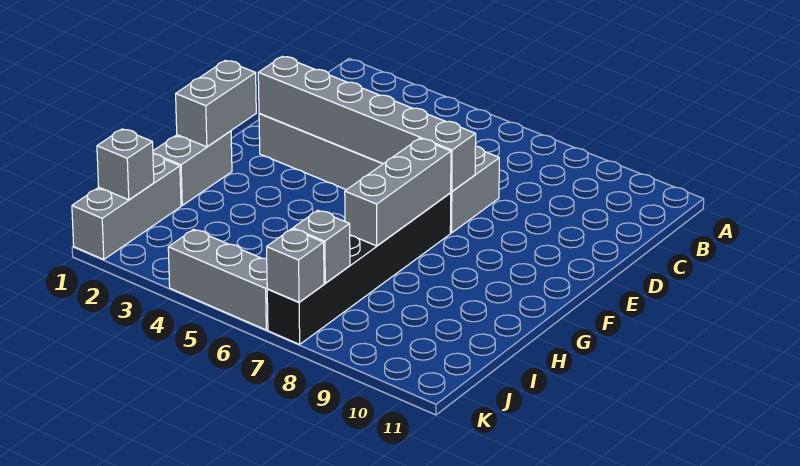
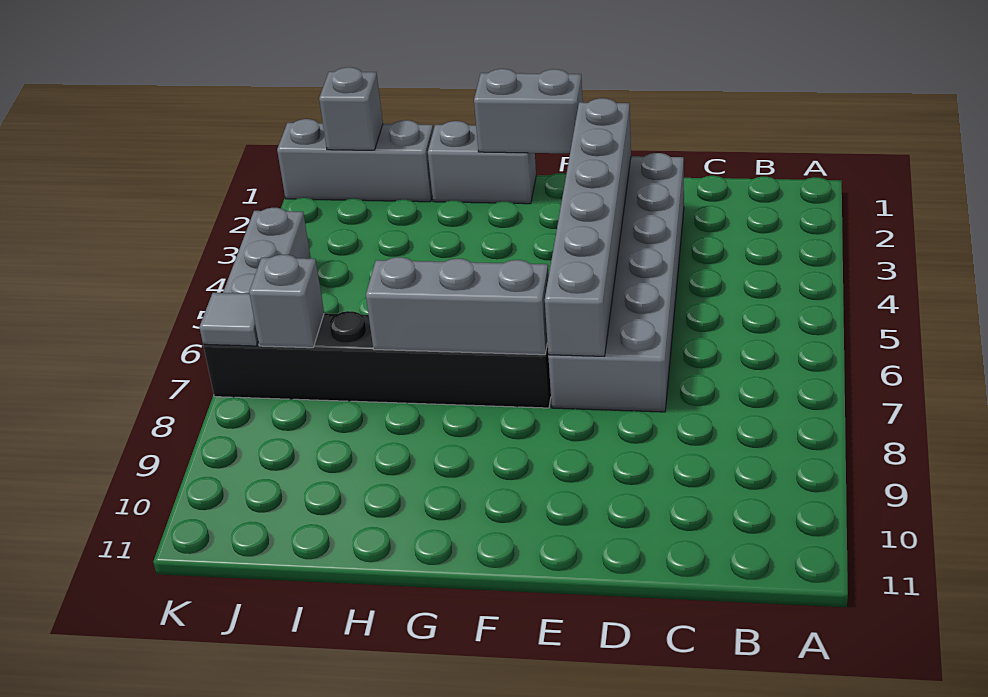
grey brick K7 level 2 -> grey tile K7 level 2

